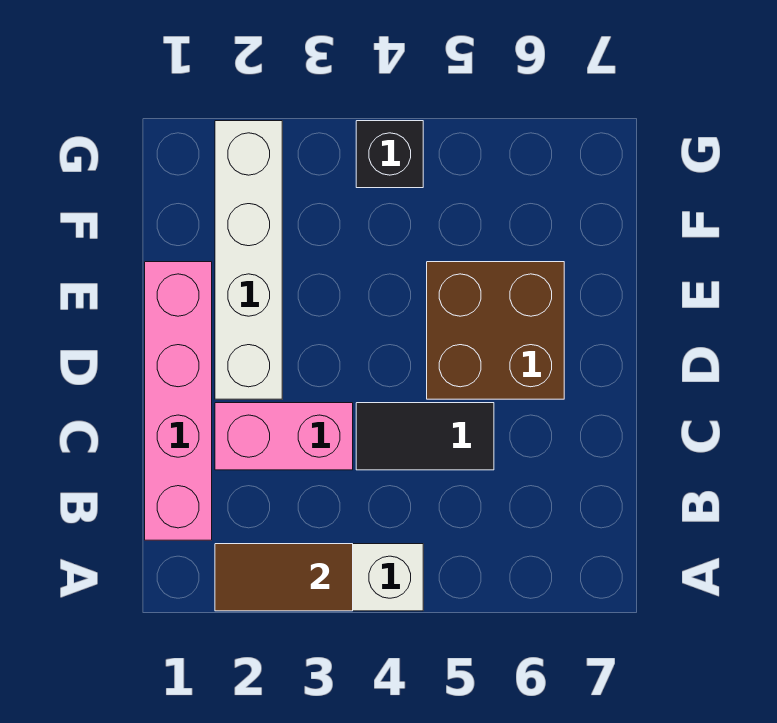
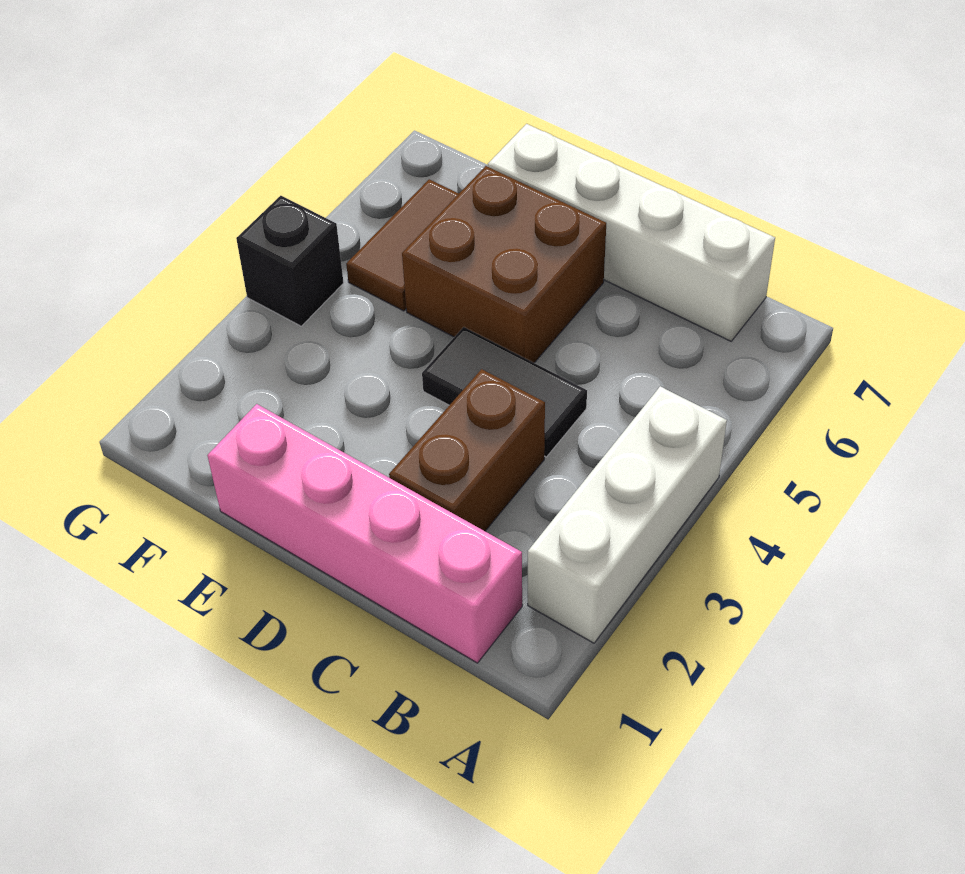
brown tile A2:A3 level 2 -> brown tile F5:F6 level 1
pink brick C2:C3 level 1 -> brown brick C2:C3 level 1
black tile C4:C5 level 1 -> black tile C4:D4 level 1
white brick D2:G2 level 1 -> white brick B7:E7 level 1

